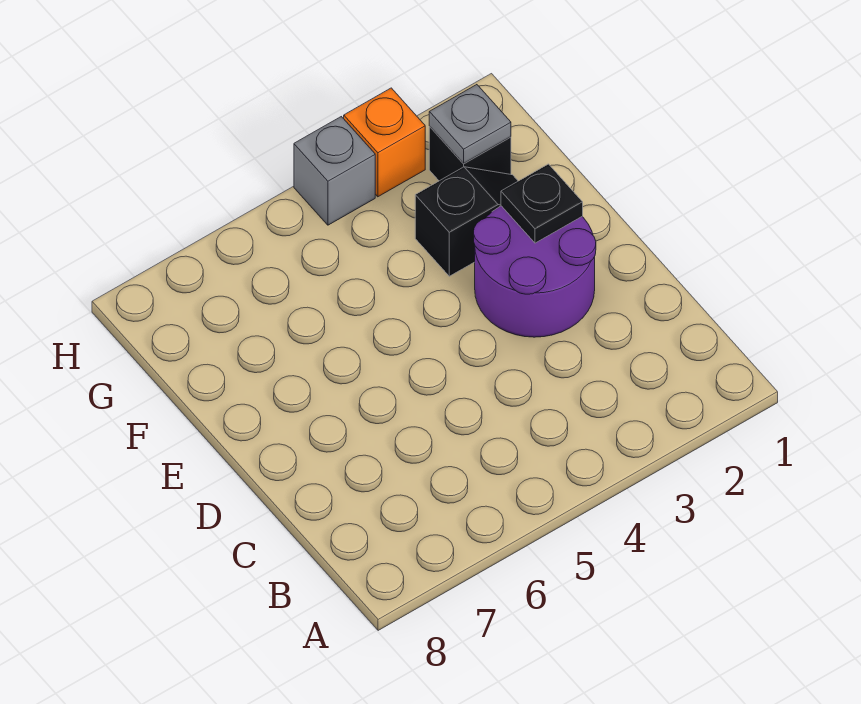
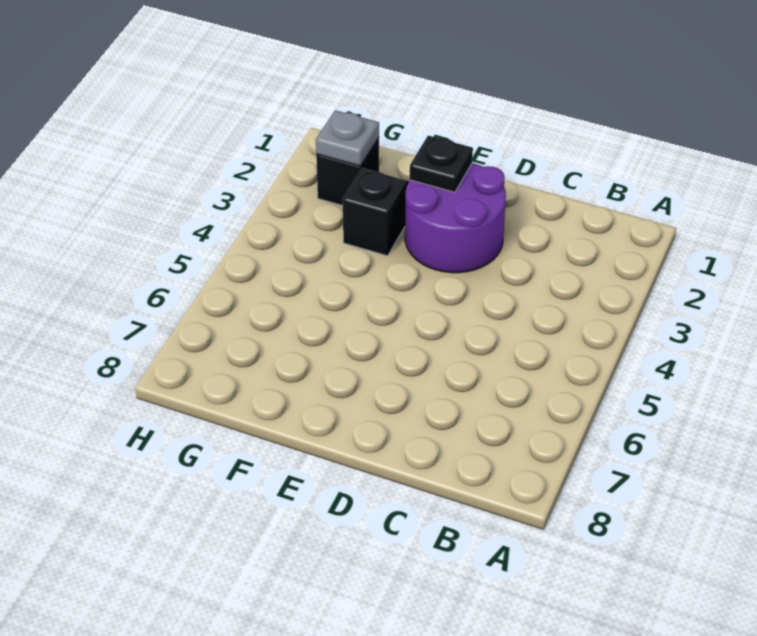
orange brick H3 level 1 -> none
grey brick H4 level 1 -> none

